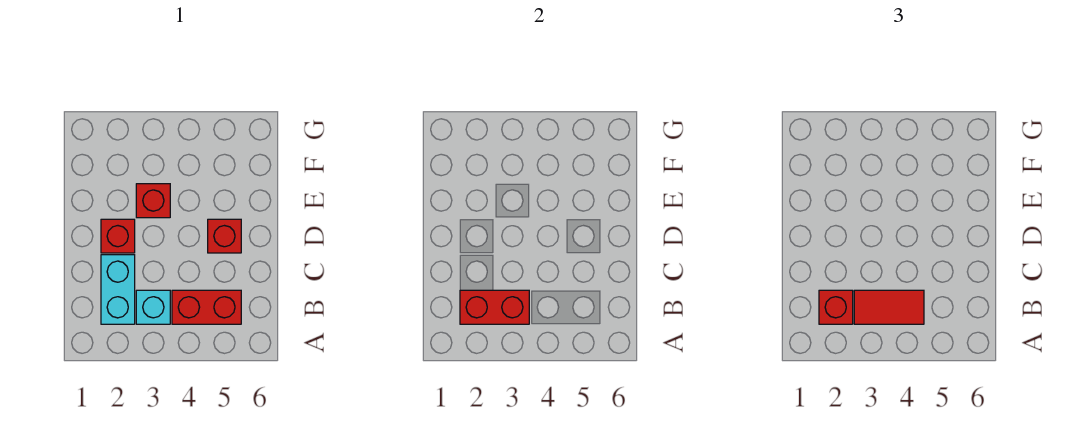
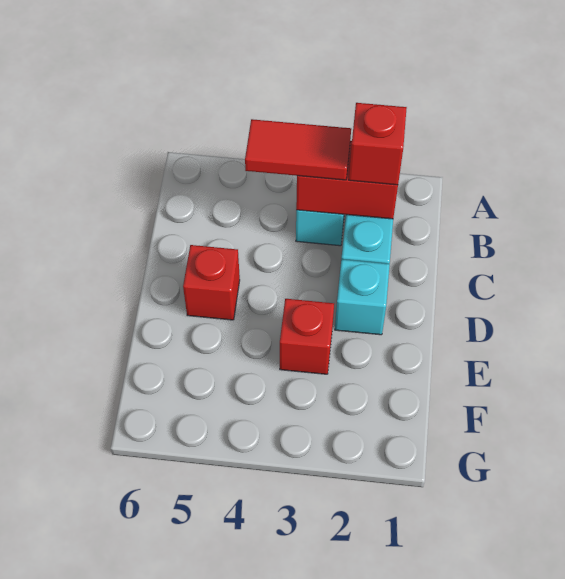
red brick B4:B5 level 1 -> none
red brick D2 level 1 -> cyan brick D2 level 1

